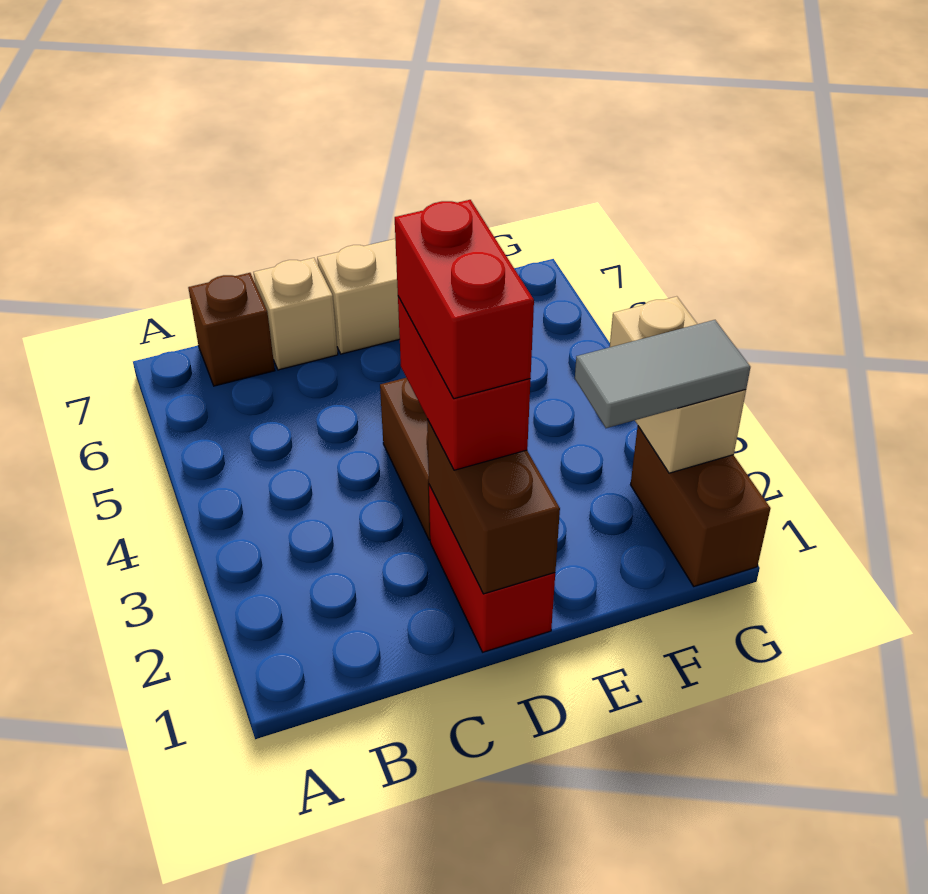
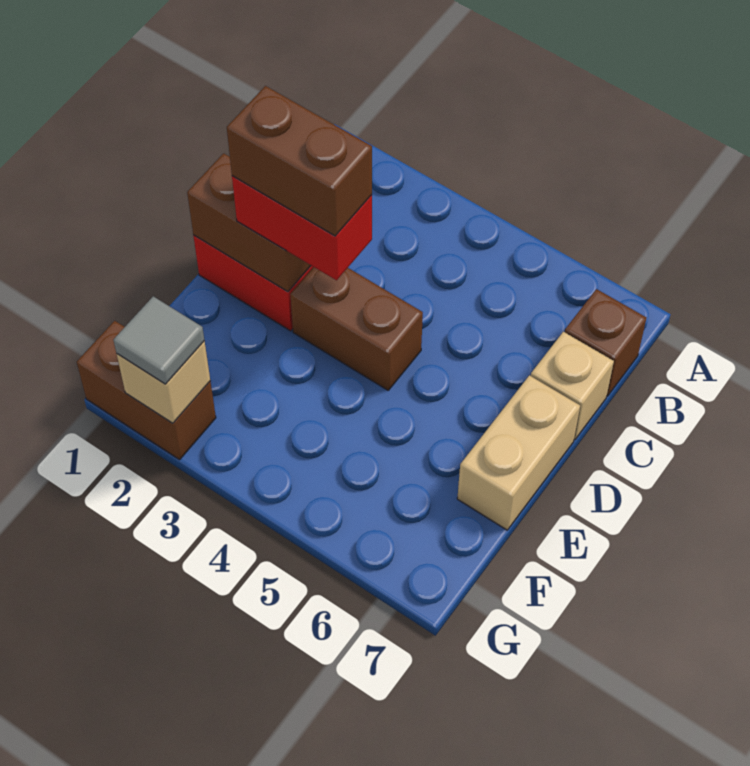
red brick D2:D3 level 4 -> brown brick D2:D3 level 4
grey tile F2:G2 level 3 -> grey tile G2 level 3
tan brick G2:G3 level 2 -> tan brick G2 level 2

